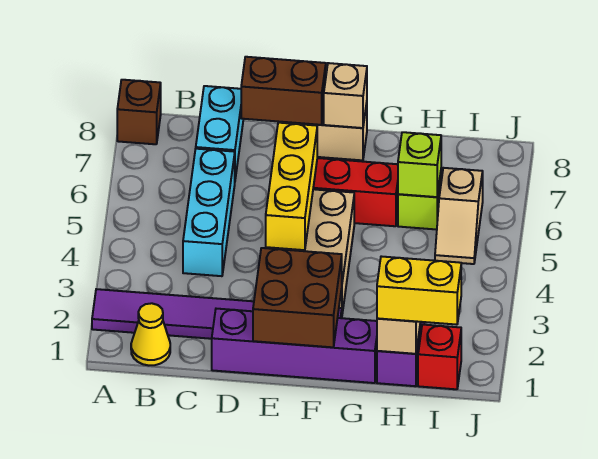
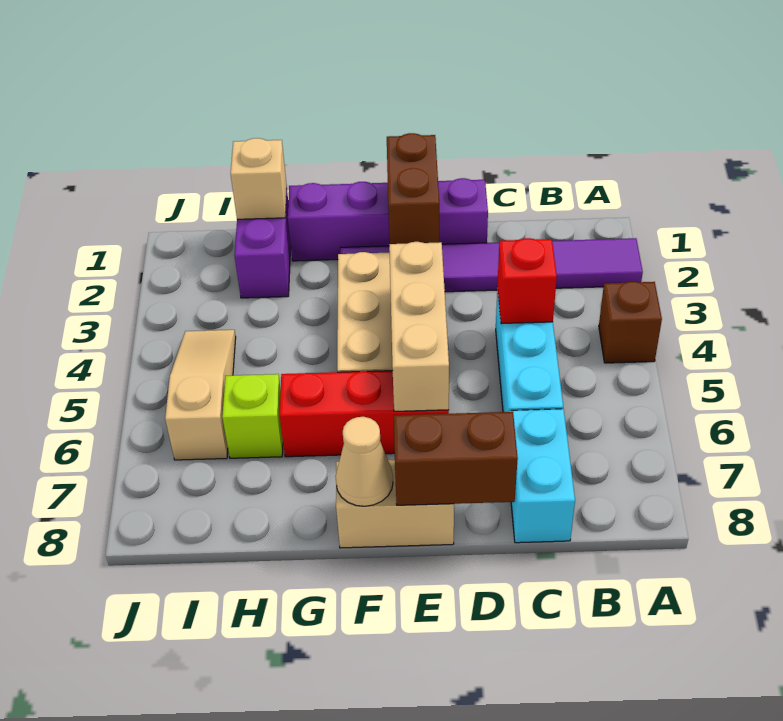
brown brick A8 level 1 -> brown brick A4 level 1
yellow cone B1 level 1 -> none
brown brick E1:F2 level 2 -> brown brick E1:E2 level 2
yellow brick E4:E6 level 2 -> tan brick E4:E6 level 2
tan brick F8 level 2 -> tan cone F8 level 2
yellow brick H1:I1 level 3 -> none
lime brick H6 level 2 -> none
red brick I1 level 1 -> red brick C4 level 2
tan slope I5:I6 level 1 top 6 -> tan slope I4:I6 level 1 top 6

